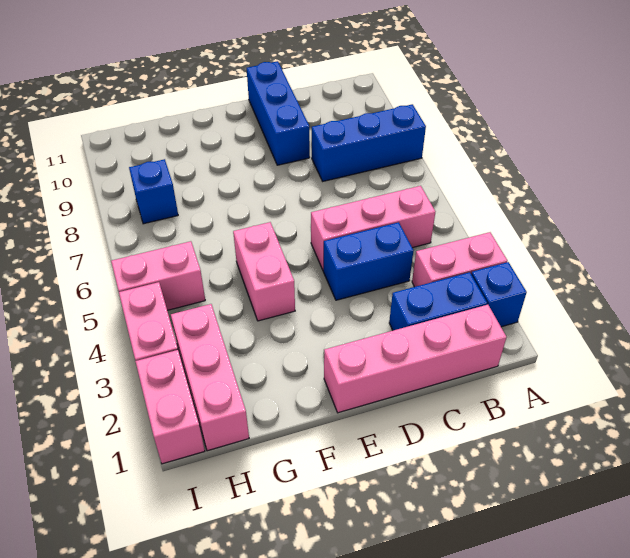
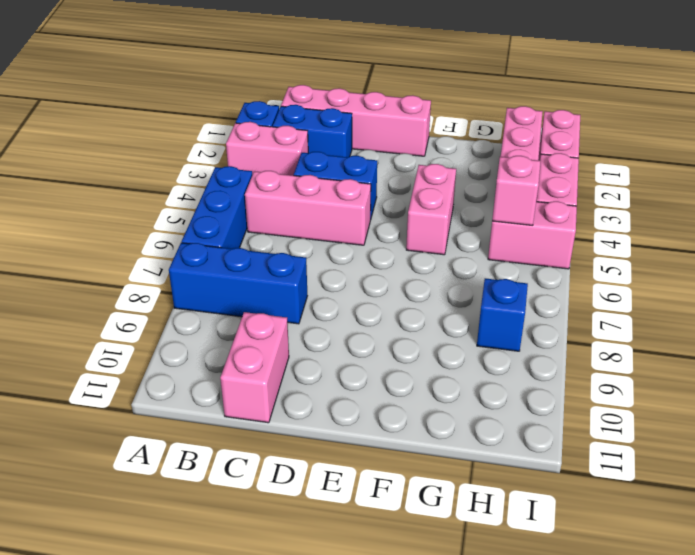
none -> pink brick C10:C11 level 1
blue brick D9:D11 level 1 -> blue brick A5:A7 level 1
none -> pink brick H5 level 2

